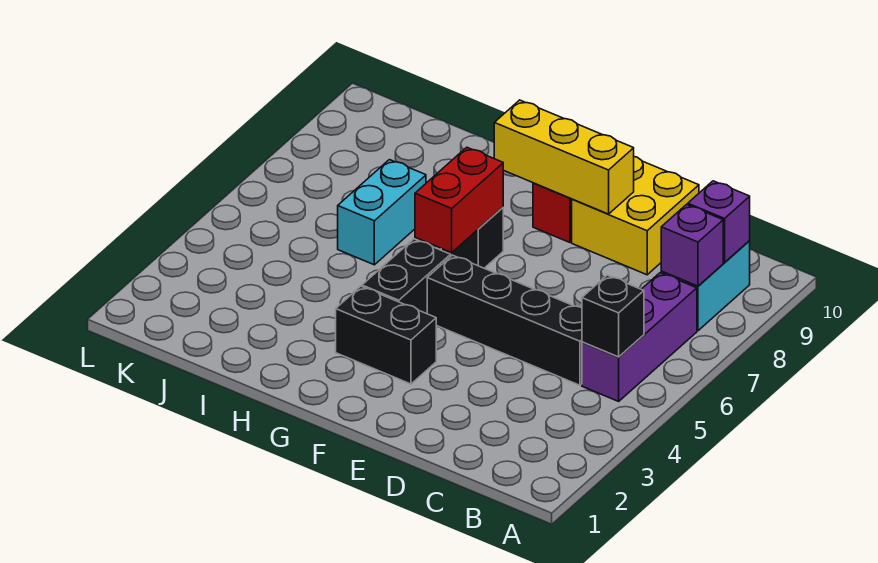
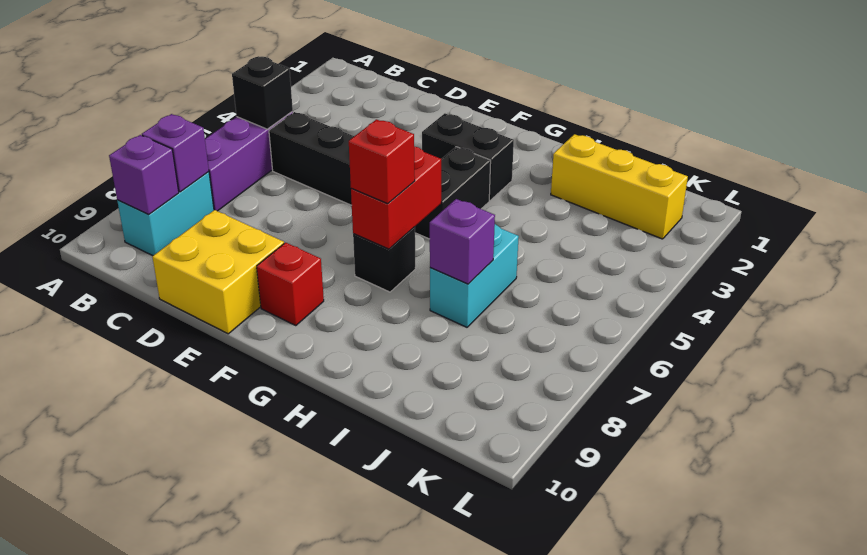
yellow brick E9:G9 level 2 -> yellow brick I2:K2 level 1
none -> red brick G7 level 3
none -> purple brick I7 level 2

